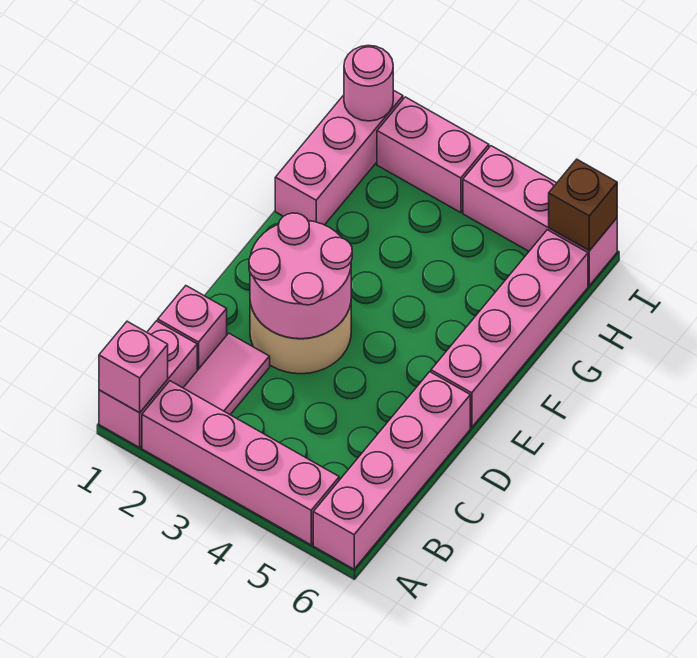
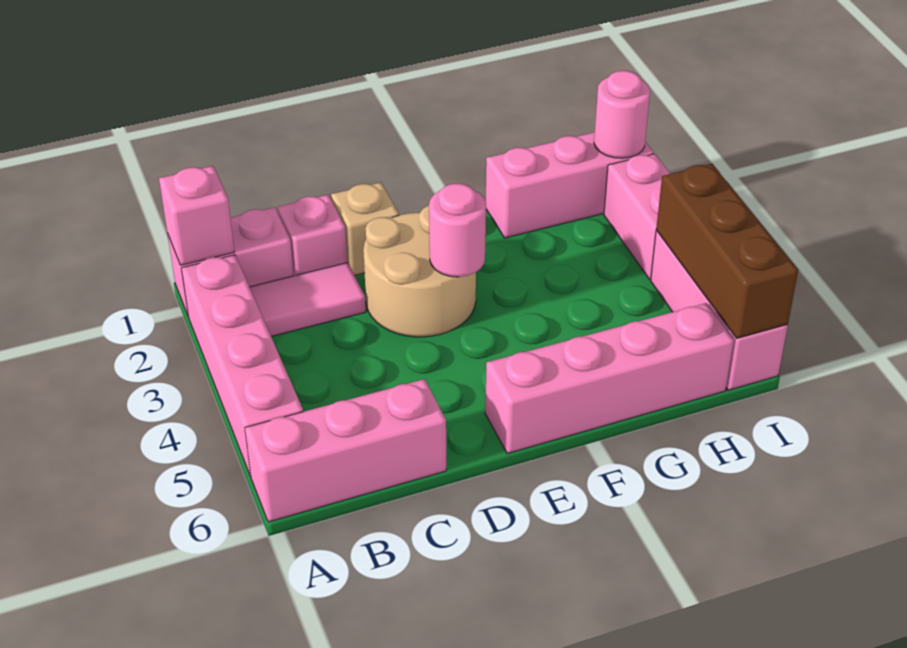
pink brick A6:D6 level 1 -> pink brick A6:C6 level 1
none -> tan brick D1 level 1
pink round brick D2:E3 level 2 -> pink round brick E3 level 2
brown brick I6 level 2 -> brown brick I4:I6 level 2

